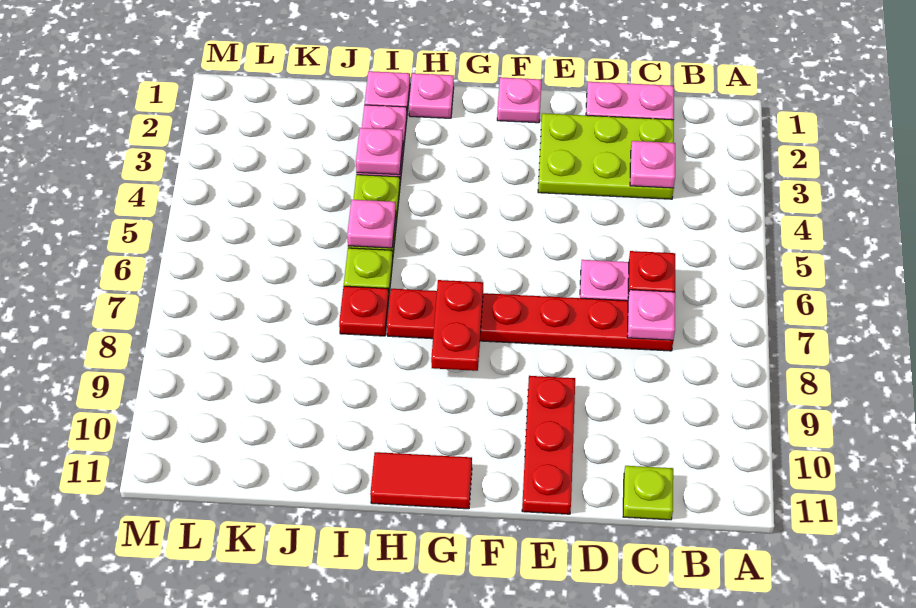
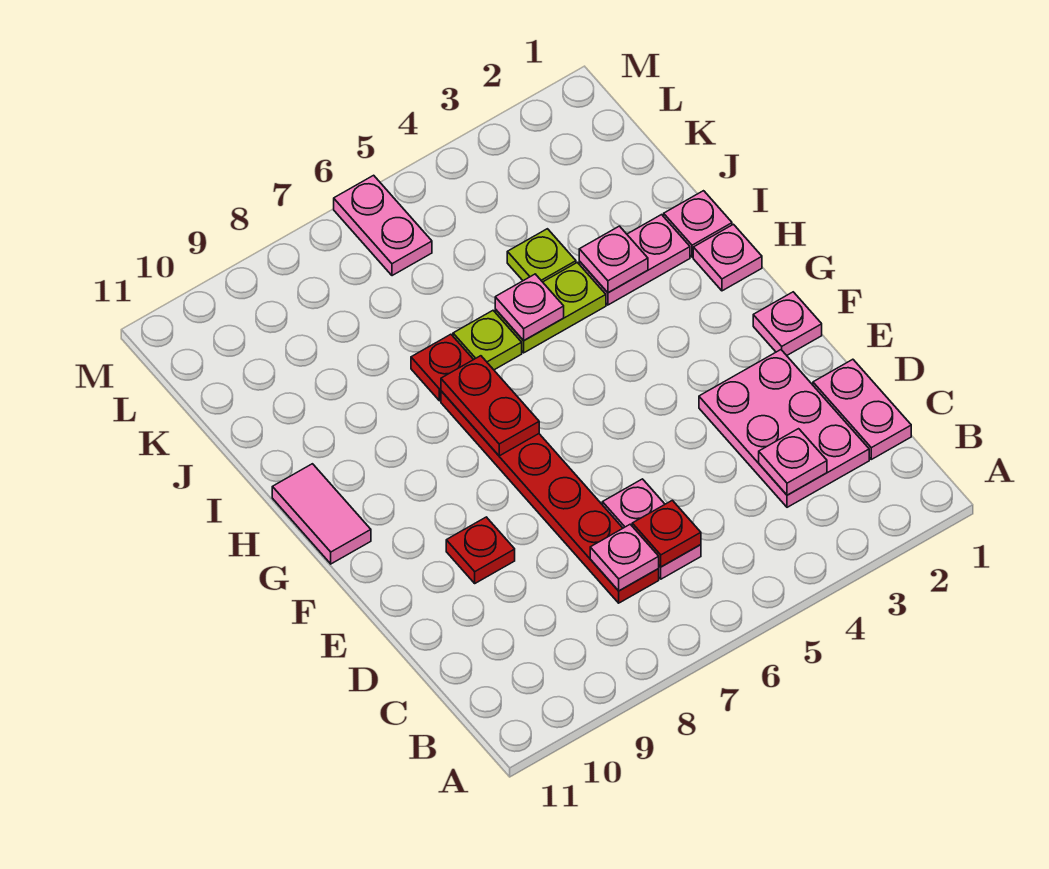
lime plate C2:E3 level 1 -> pink plate C2:E3 level 1
lime plate C11 level 1 -> lime plate J4 level 1
red plate E9:E11 level 1 -> red plate E9 level 1
red plate G7:G8 level 2 -> red plate G7:H7 level 2
red tile G11:H11 level 1 -> pink tile G11:H11 level 1
none -> pink plate L6:M6 level 1

